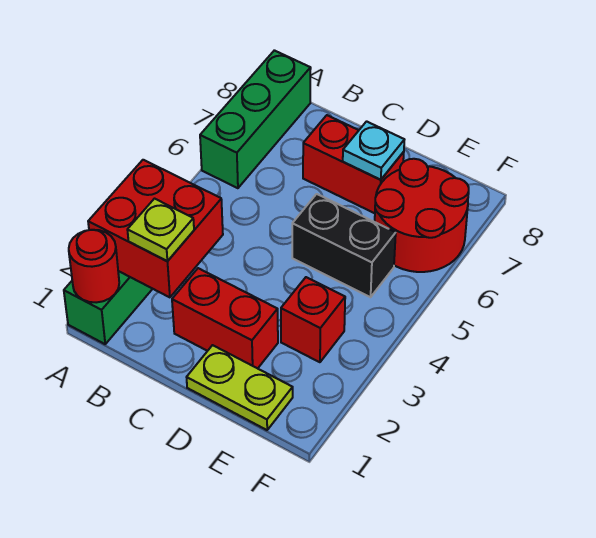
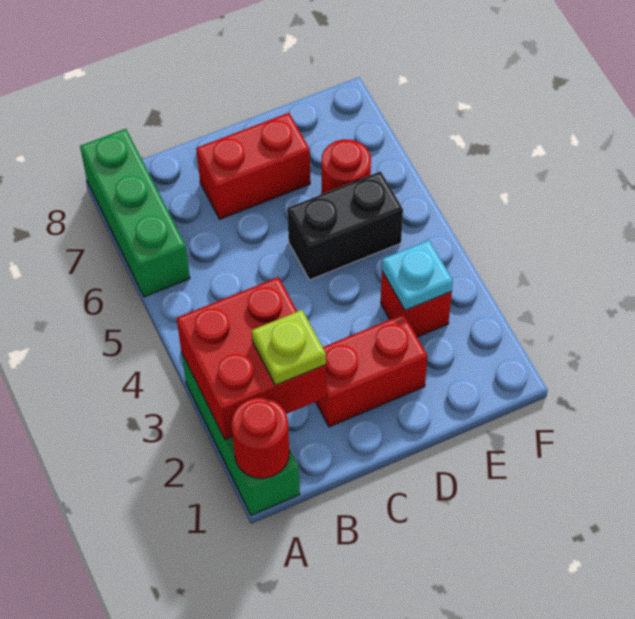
lime plate D1:E1 level 1 -> none
cyan plate D7 level 2 -> cyan plate E3 level 2
red round brick E6:F7 level 1 -> red round brick E6 level 1

